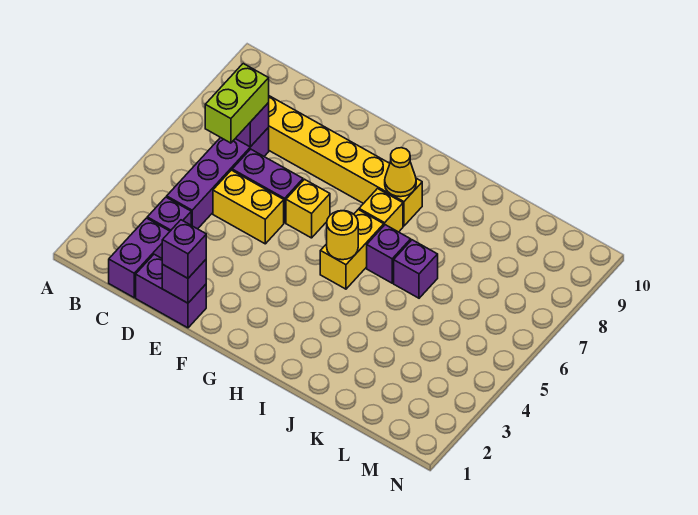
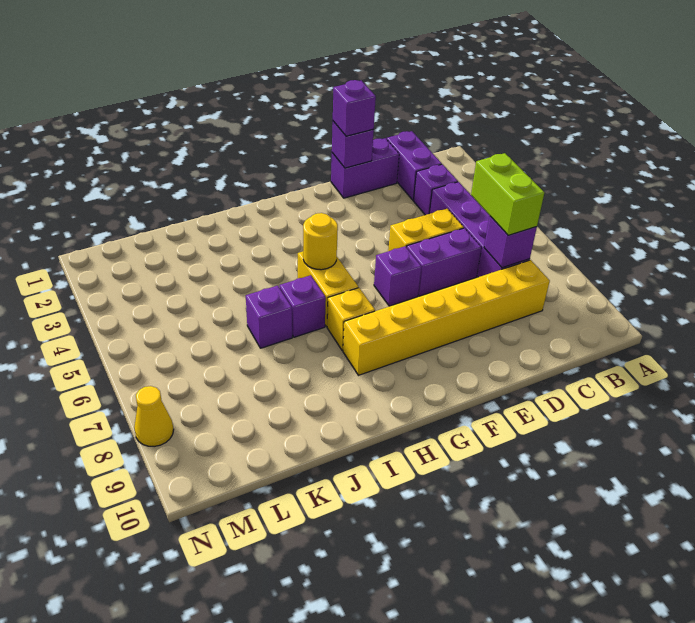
yellow brick F6 level 1 -> purple brick F6 level 1
yellow cone H8 level 2 -> yellow cone N8 level 1

